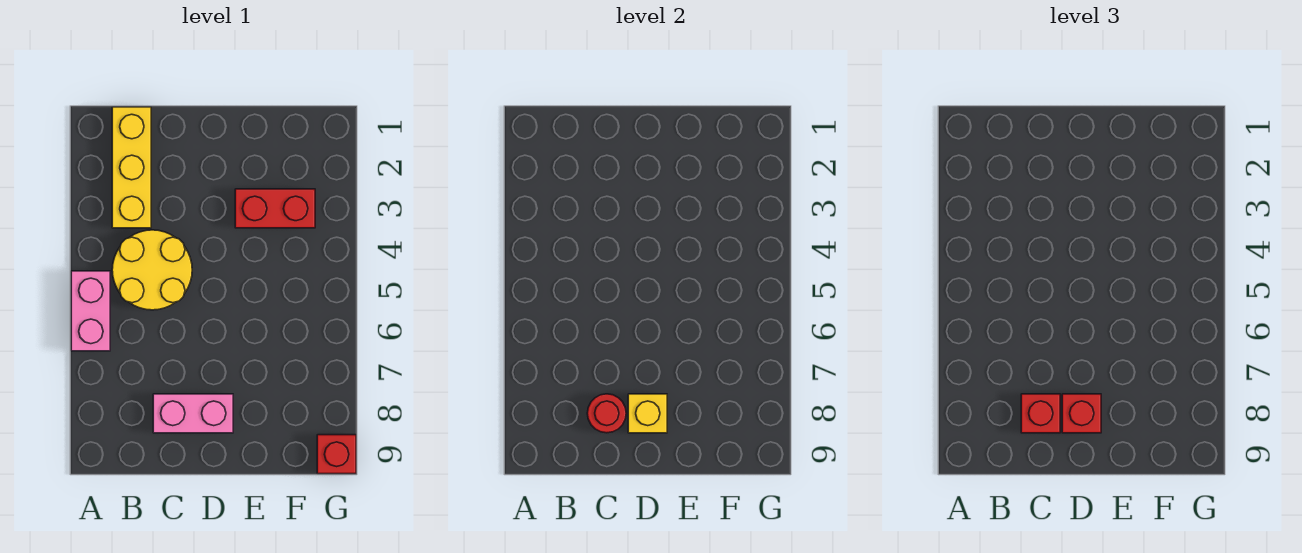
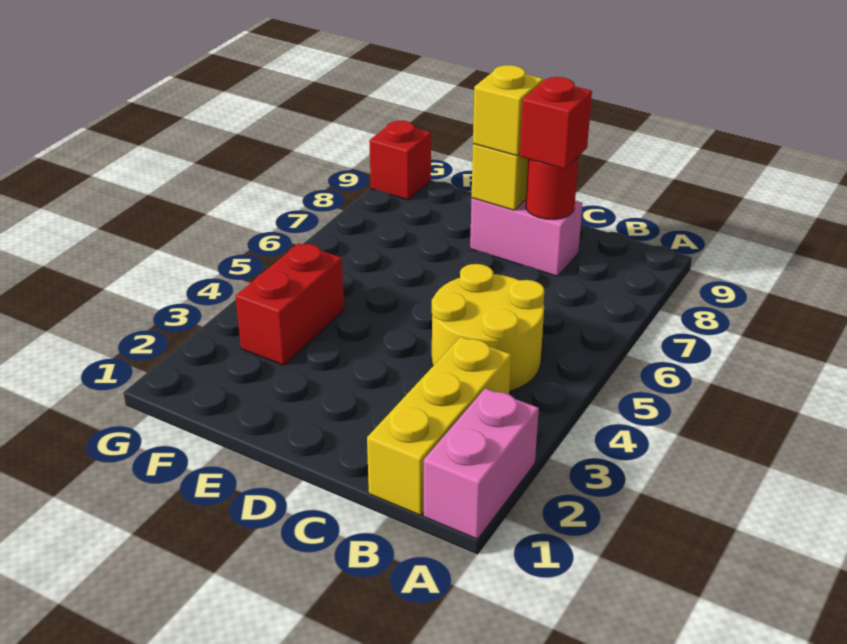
pink brick A5:A6 level 1 -> pink brick A1:A2 level 1
red brick D8 level 3 -> yellow brick D8 level 3
red brick E3:F3 level 1 -> red brick F3:F4 level 1

